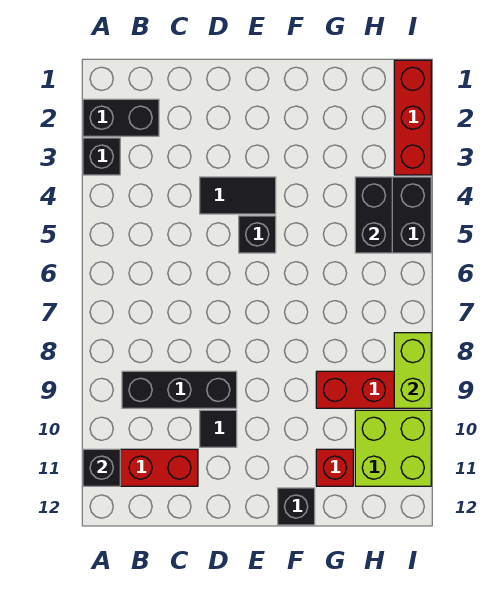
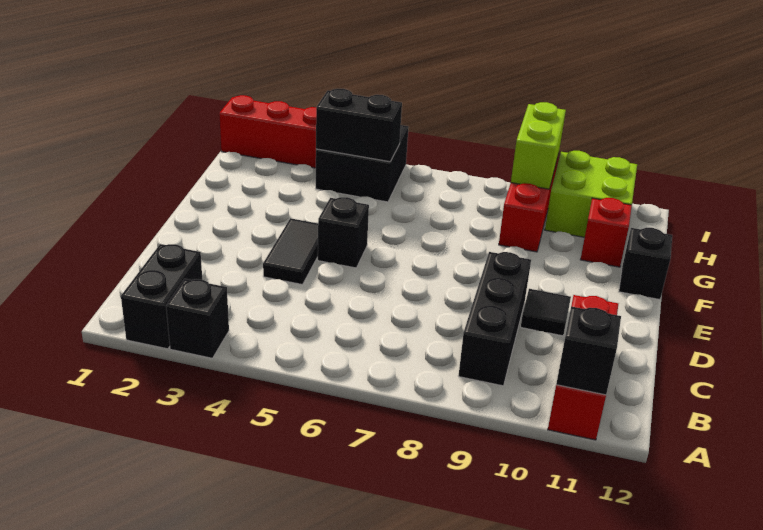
lime brick I8:I9 level 2 -> lime brick H9:I9 level 2

